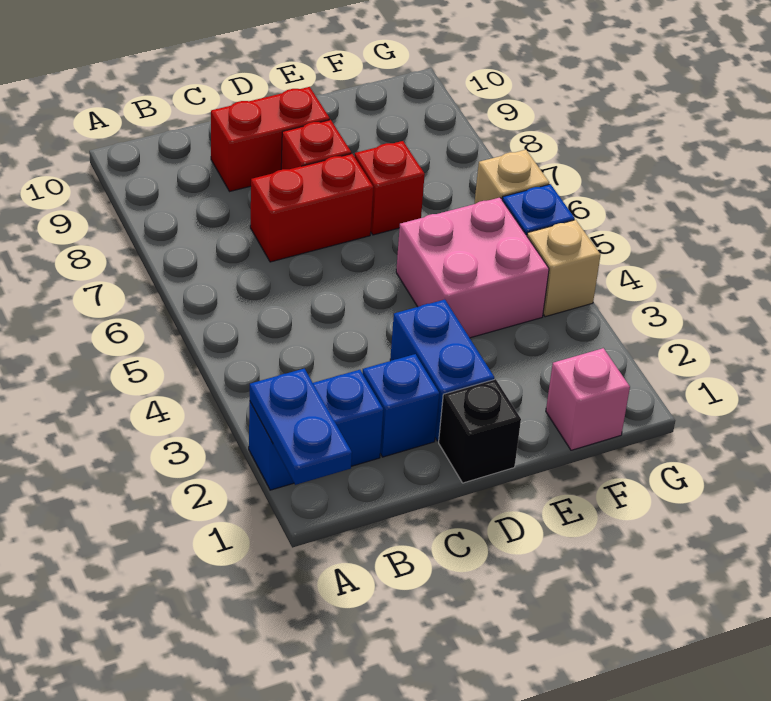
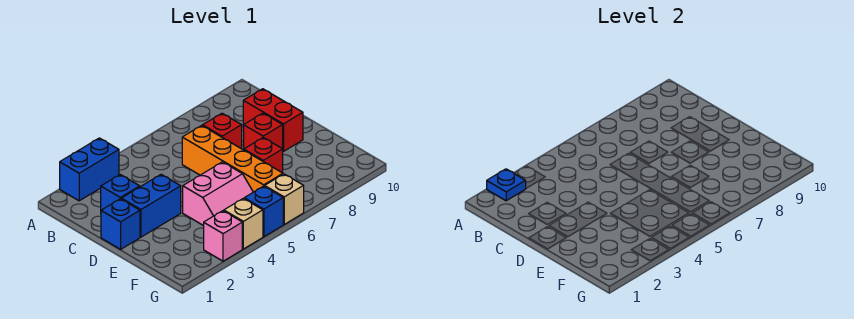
blue plate A1:A2 level 2 -> blue plate A2 level 2
blue brick A2:B2 level 1 -> blue brick A2:A3 level 1
none -> orange brick C6:F6 level 1
red brick C7:D7 level 1 -> red brick C7 level 1
black brick D1 level 1 -> blue brick D1 level 1
pink brick E4:F5 level 1 -> pink slope E4:F5 level 1 top E
pink brick F1 level 1 -> pink brick G3 level 1

